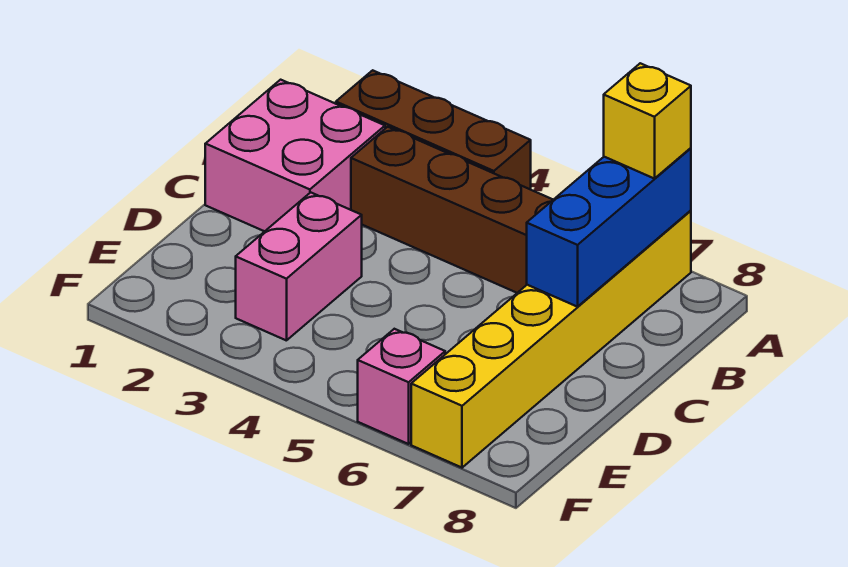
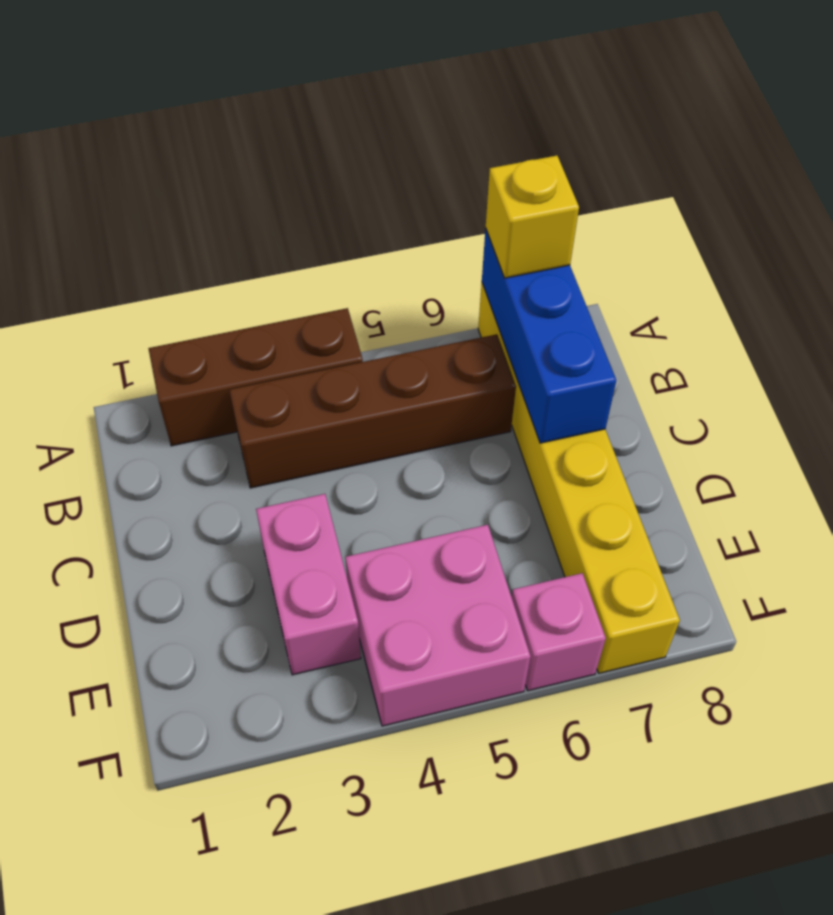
pink brick B1:C2 level 1 -> pink brick E4:F5 level 1

